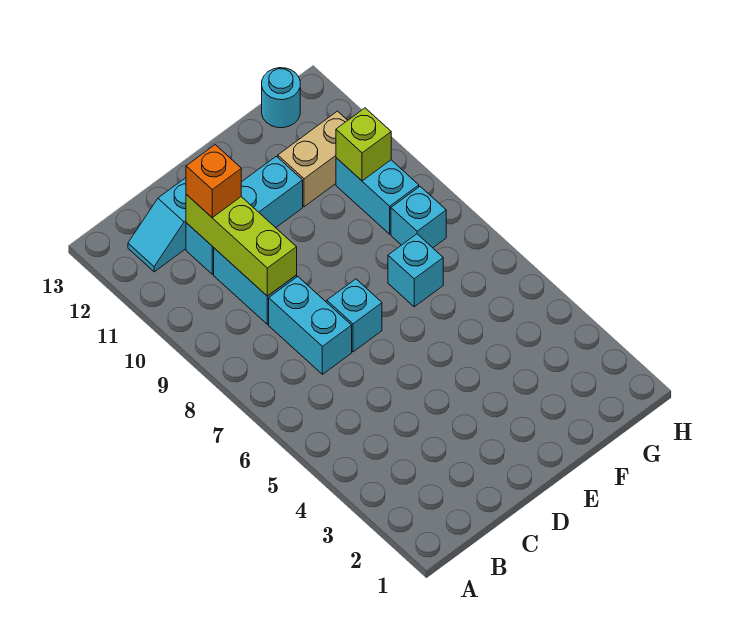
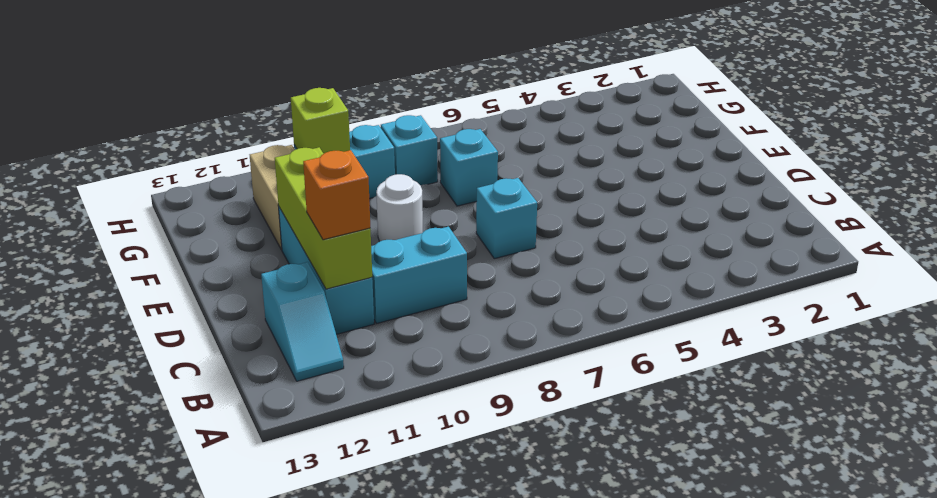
cyan brick C7:C8 level 1 -> none
lime brick C9:C11 level 2 -> lime brick C11:E11 level 2
none -> white round brick E9 level 1
cyan round brick G13 level 1 -> none

